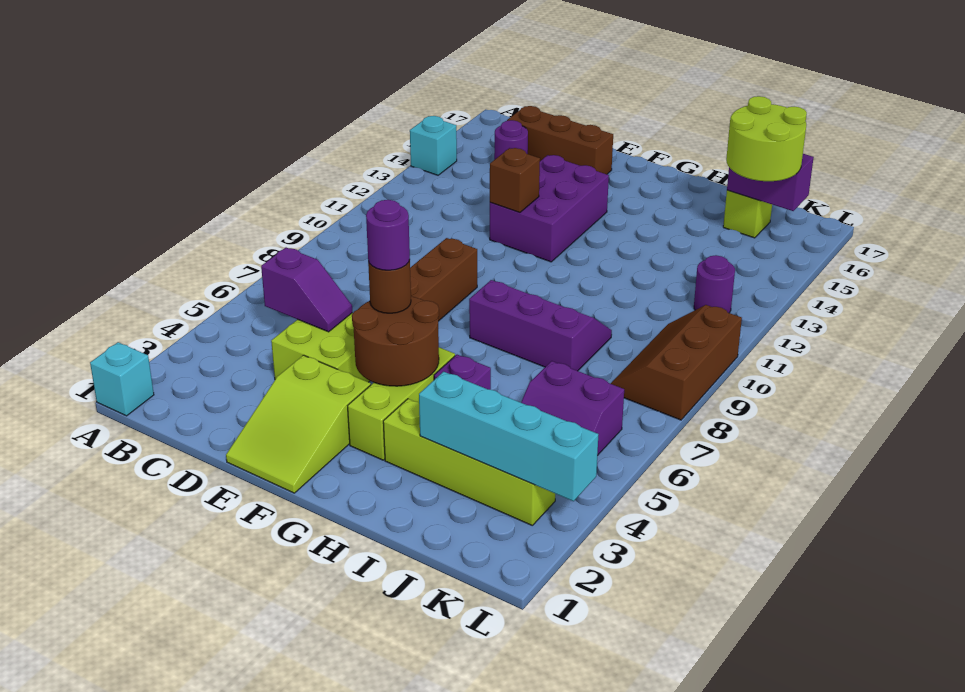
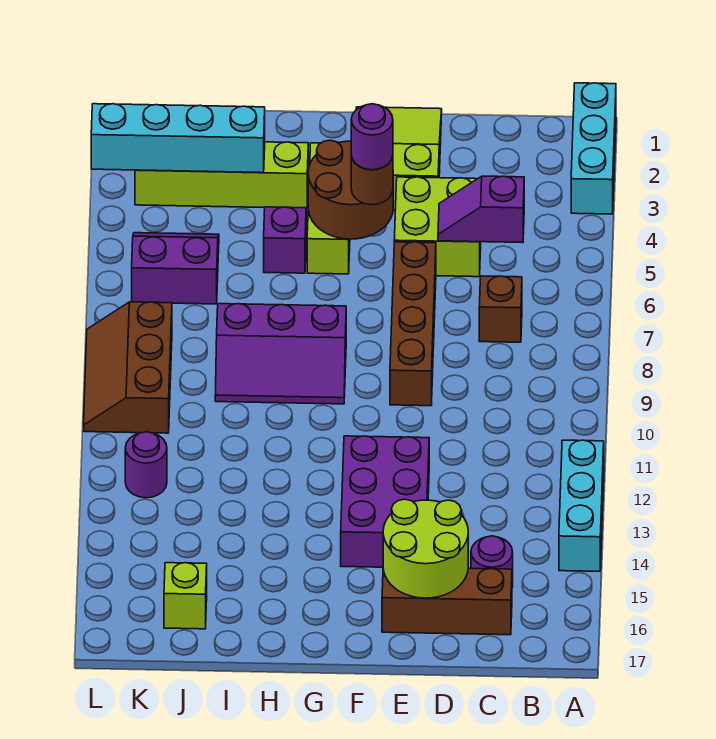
cyan brick A1 level 1 -> cyan brick A1:A3 level 1
cyan brick A14 level 1 -> cyan brick A12:A14 level 1
brown brick E12 level 2 -> brown brick C7 level 1
lime round brick J15:K16 level 3 -> lime round brick D15:E16 level 2
purple brick J16:K16 level 2 -> none
brown slope K8:L10 level 1 top L -> brown slope K8:L10 level 1 top K

